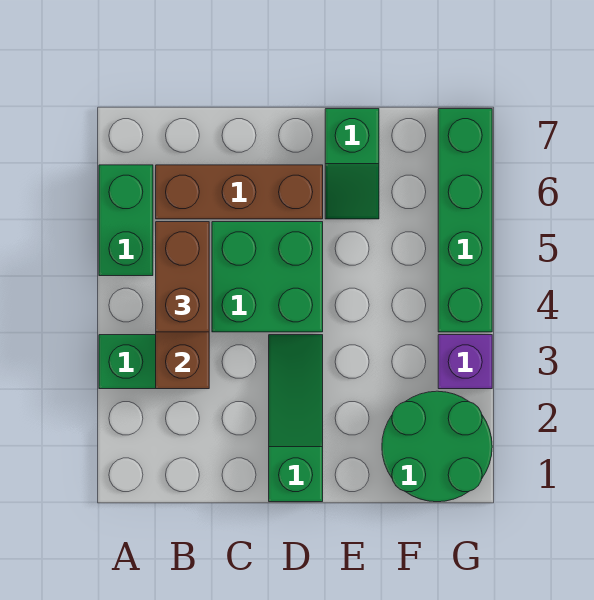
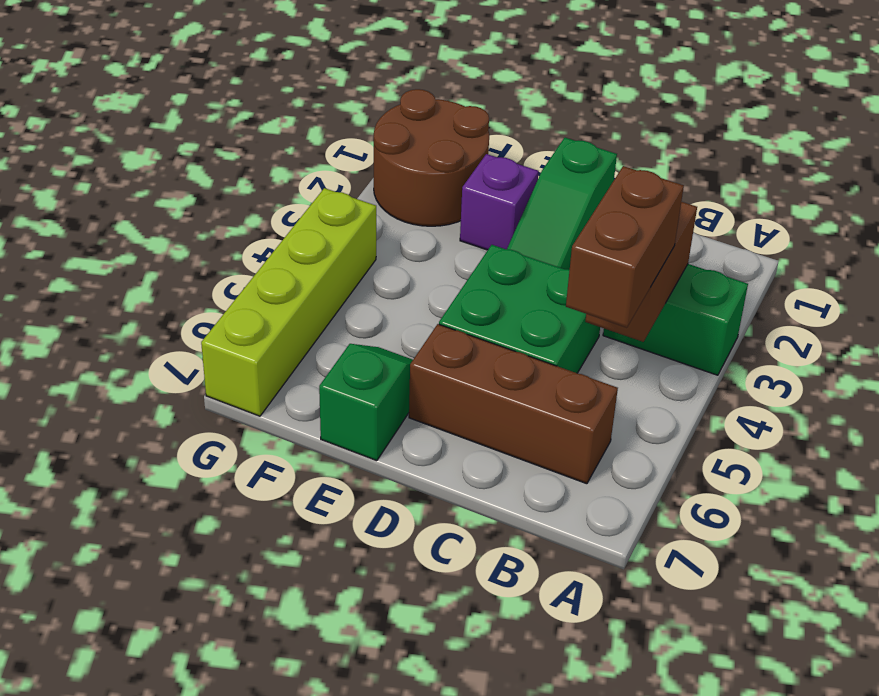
green brick A5:A6 level 1 -> none
green round brick F1:G2 level 1 -> brown round brick F1:G2 level 1
purple brick G3 level 1 -> purple brick E2 level 1
green brick G4:G7 level 1 -> lime brick G4:G7 level 1

